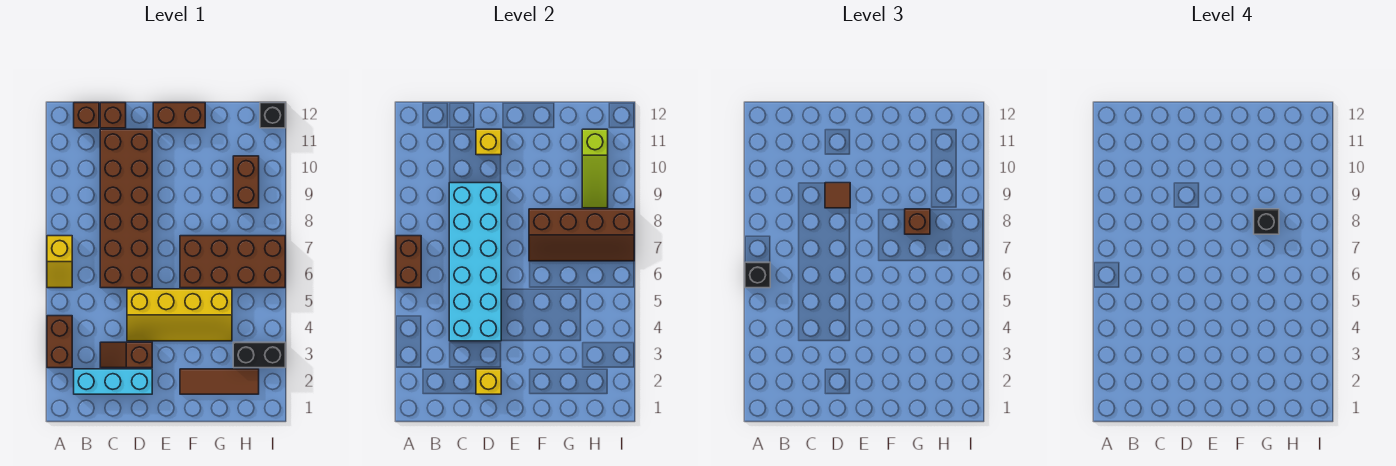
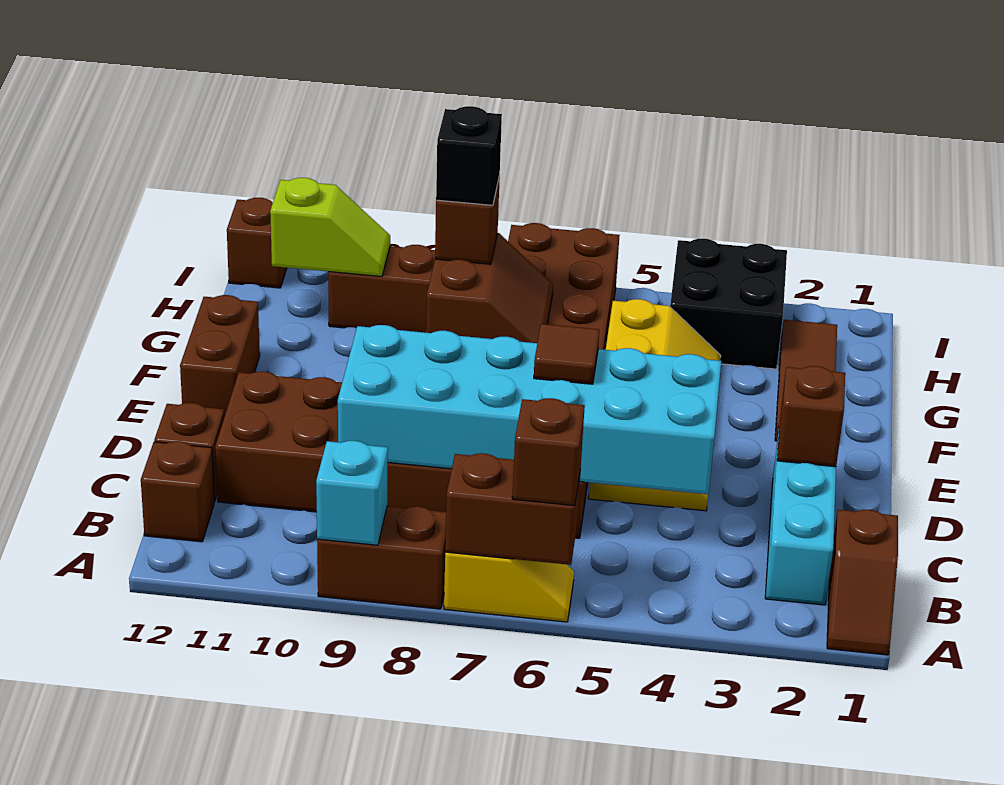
brown brick A3:A4 level 1 -> brown brick A8:A9 level 1
black brick A6 level 3 -> brown brick A6 level 3
none -> cyan brick A9 level 2
brown slope C3:D3 level 1 top D -> brown slope A1:B1 level 1 top B
yellow brick D2 level 2 -> brown brick D2 level 2
brown tile D9 level 3 -> brown tile D6 level 3
yellow brick D11 level 2 -> none
brown slope F7:I8 level 2 top 8 -> brown slope F7:G8 level 2 top 8
black brick H3:I3 level 1 -> black brick H3:I4 level 1
lime slope H9:H11 level 2 top 11 -> lime slope H10:H11 level 2 top 11
black brick I12 level 1 -> brown brick I12 level 1

